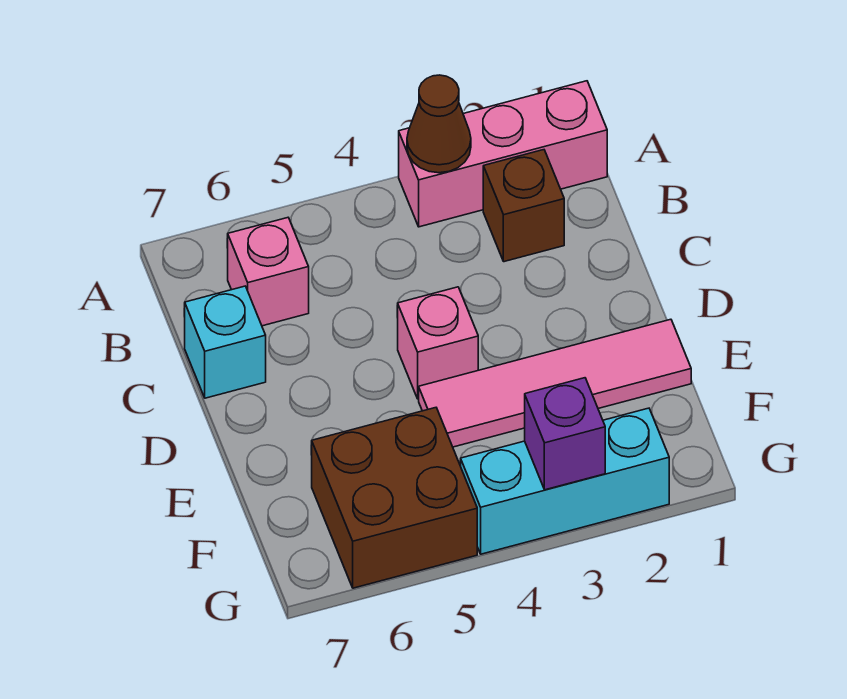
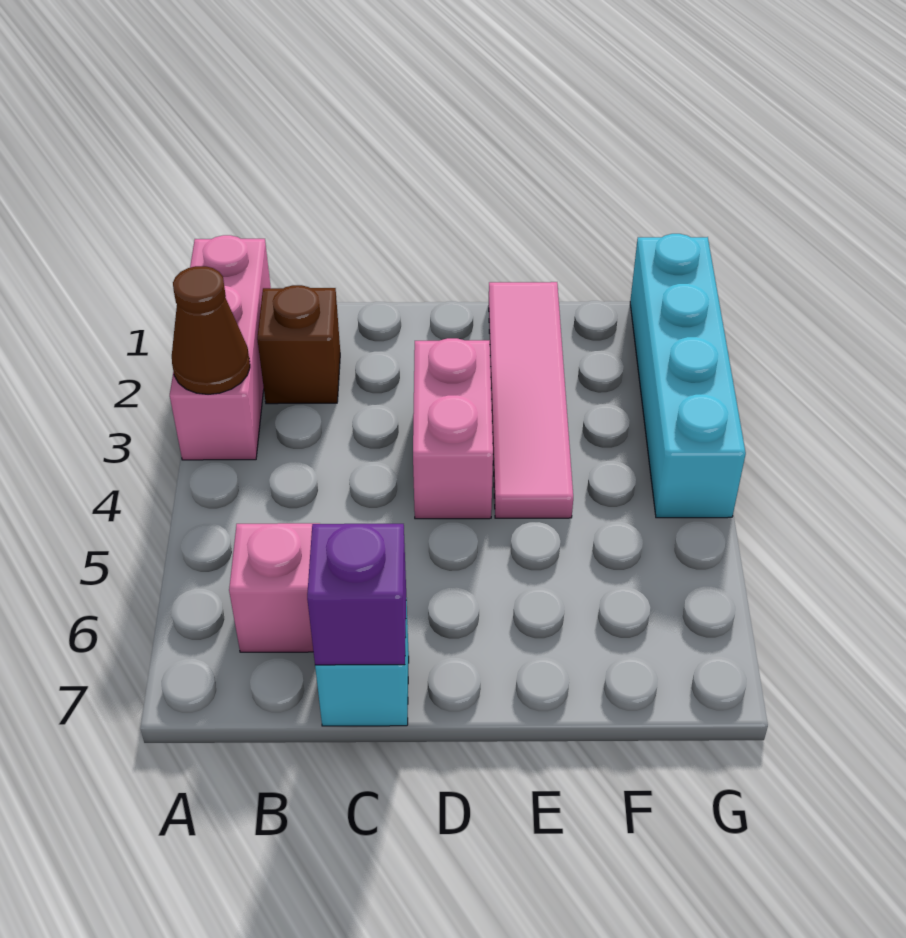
pink brick D4 level 1 -> pink brick D3:D4 level 1
brown brick F5:G6 level 1 -> none
cyan brick G2:G4 level 1 -> cyan brick G1:G4 level 1
purple brick G3 level 2 -> purple brick C7 level 2

